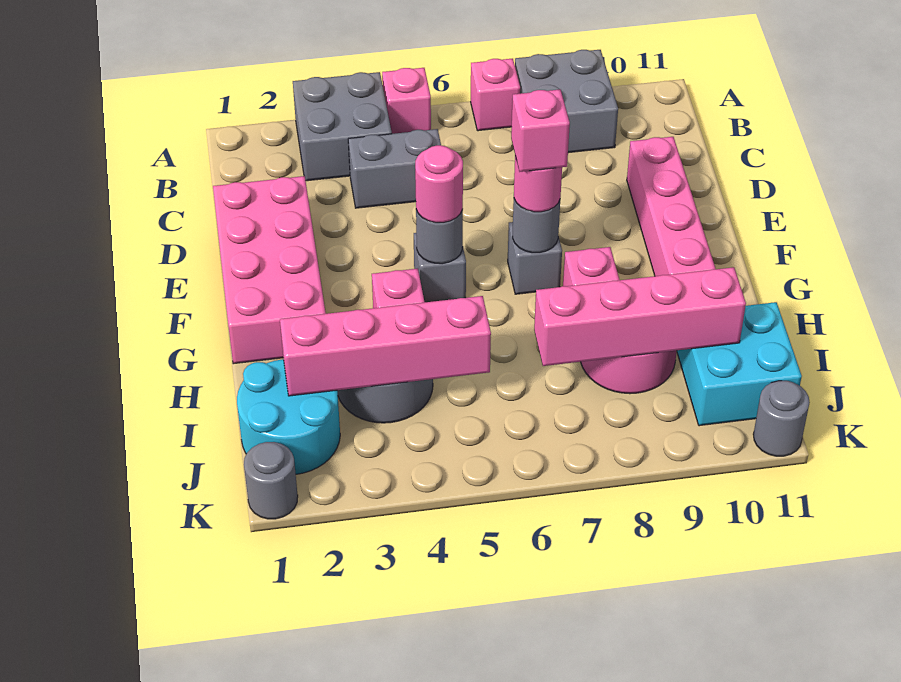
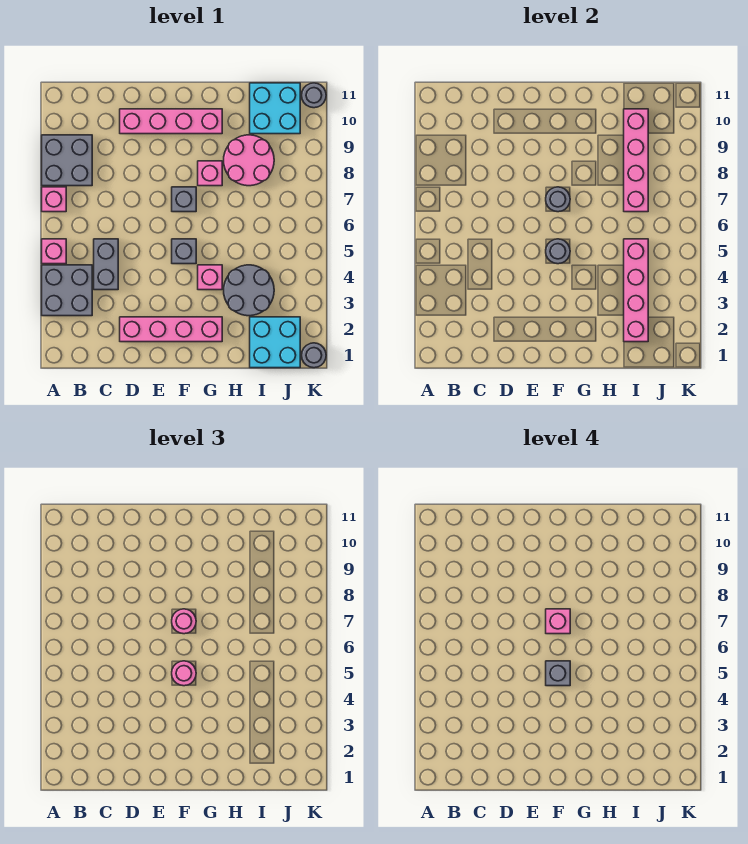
pink brick D1:G2 level 1 -> pink brick D2:G2 level 1
none -> grey brick F5 level 4
cyan round brick I1:J2 level 1 -> cyan brick I1:J2 level 1

